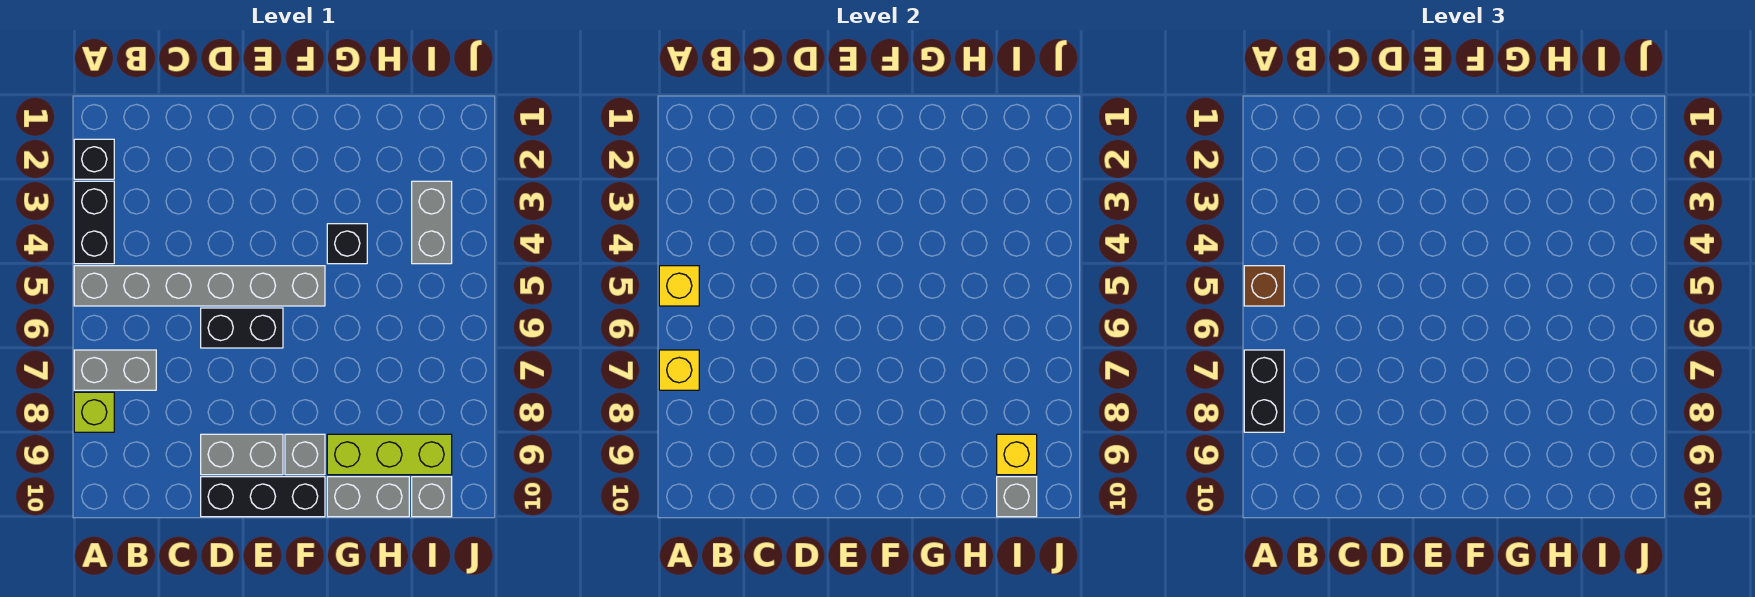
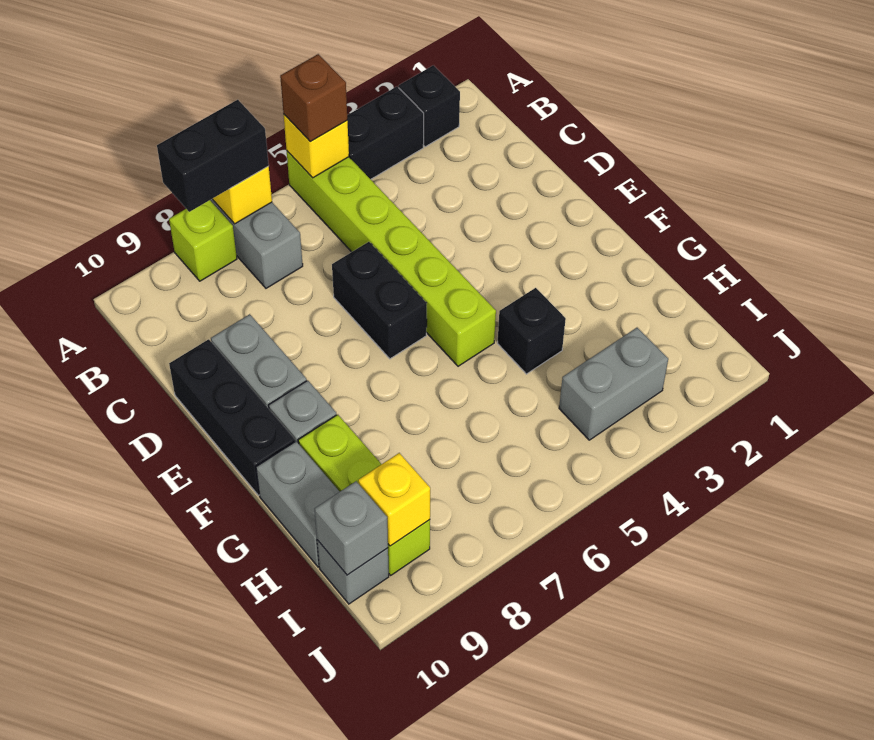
grey brick A5:F5 level 1 -> lime brick A5:F5 level 1

